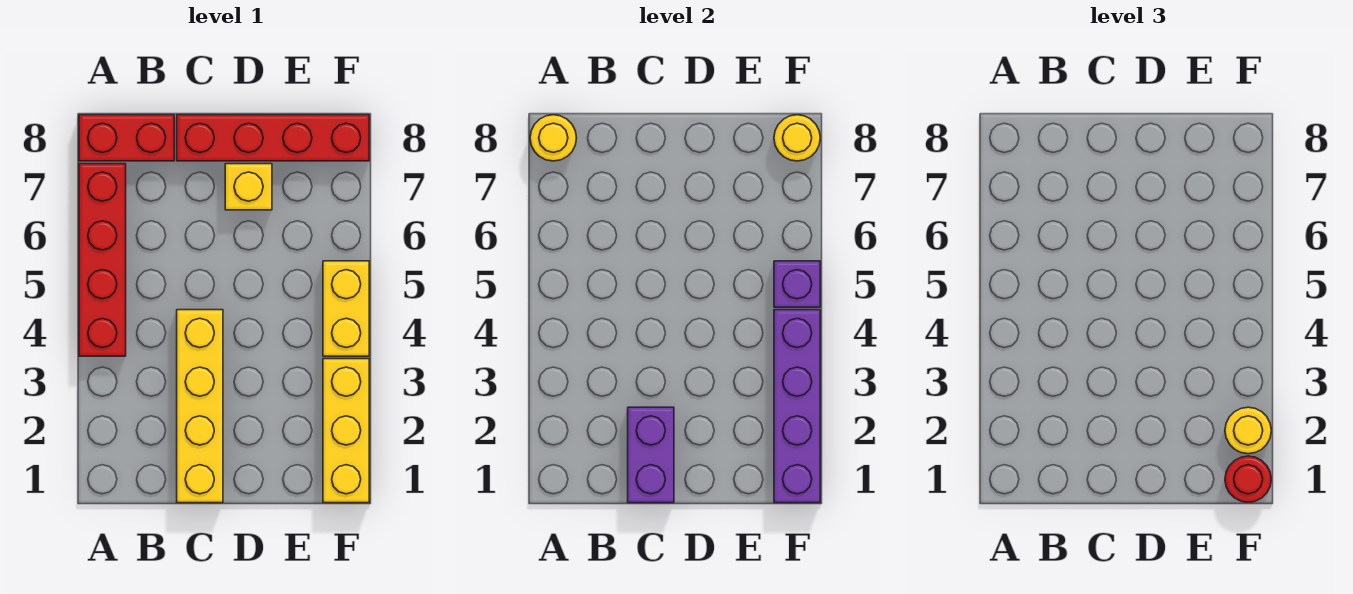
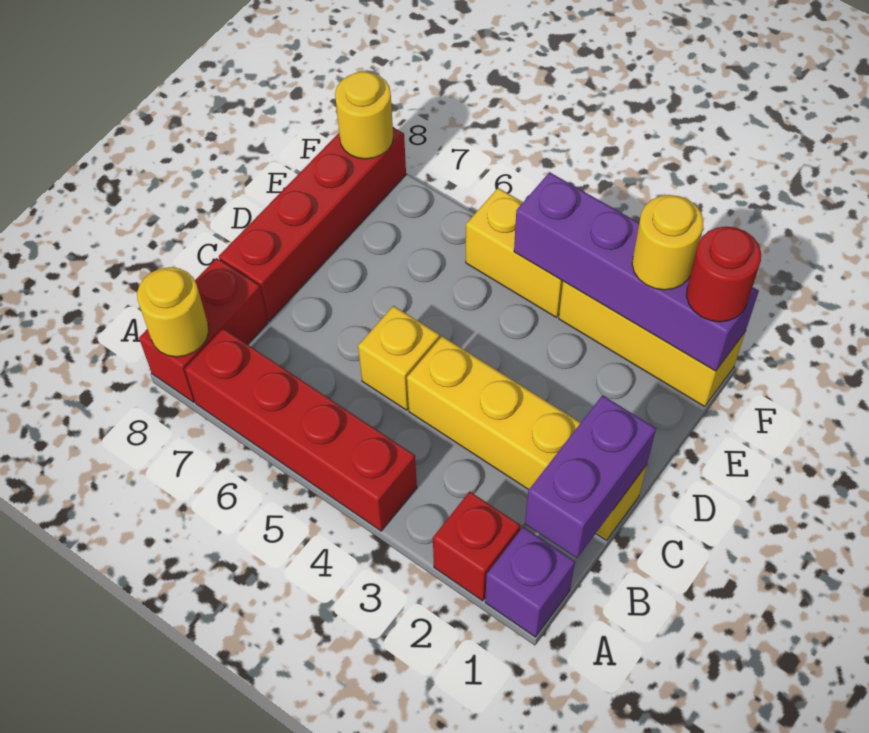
none -> red brick A2 level 1
purple brick C1:C2 level 2 -> purple brick B1:C1 level 2
yellow brick D7 level 1 -> yellow brick C5 level 1
purple brick F5 level 2 -> purple brick A1 level 1

